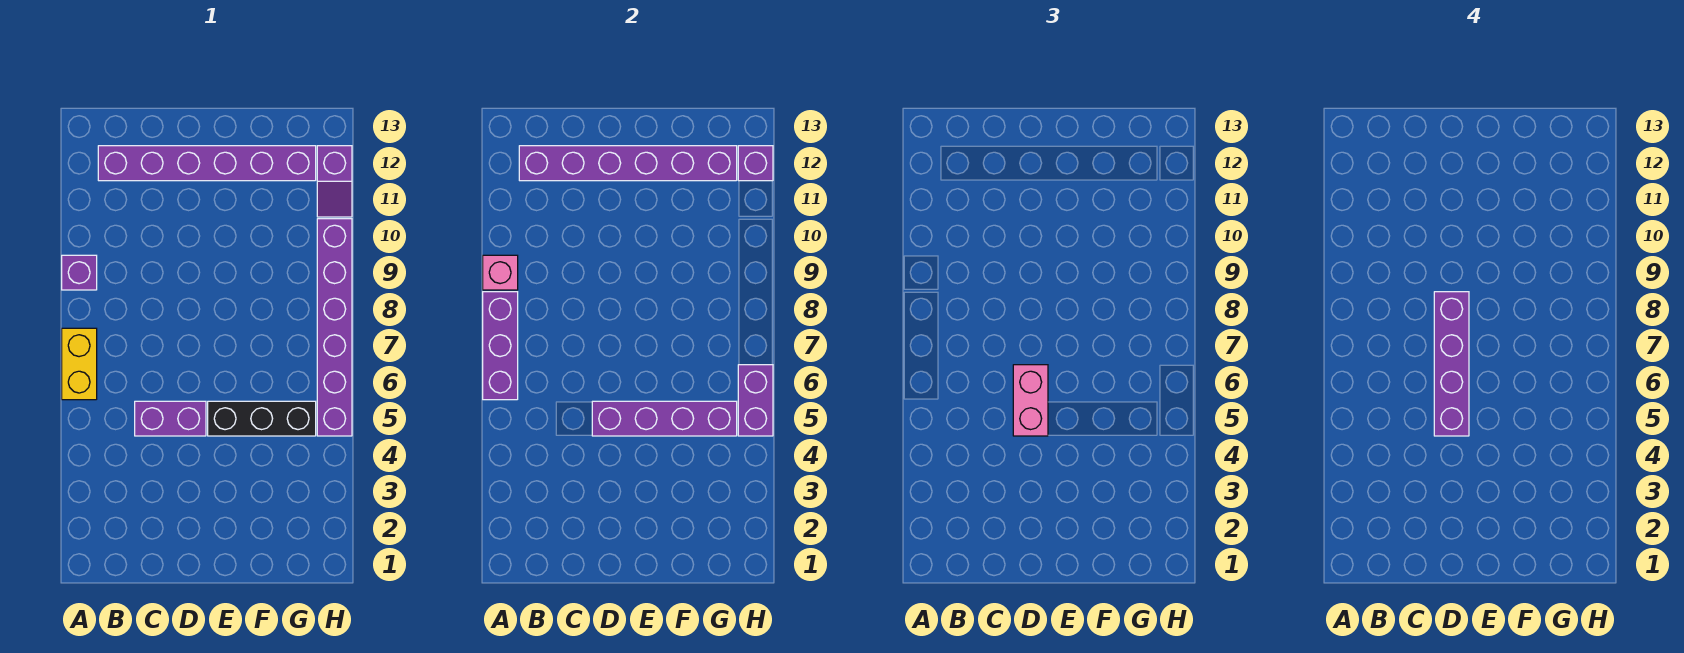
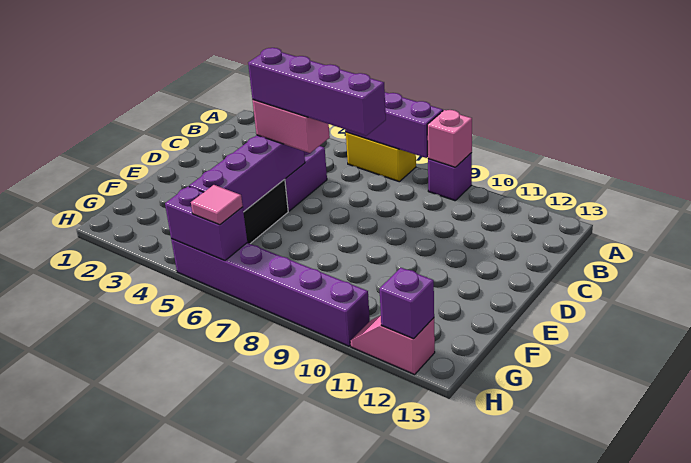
purple brick B12:G12 level 1 -> none
purple brick B12:G12 level 2 -> none
none -> pink tile H6 level 3
purple slope H11:H12 level 1 top 12 -> pink slope H11:H12 level 1 top 12

